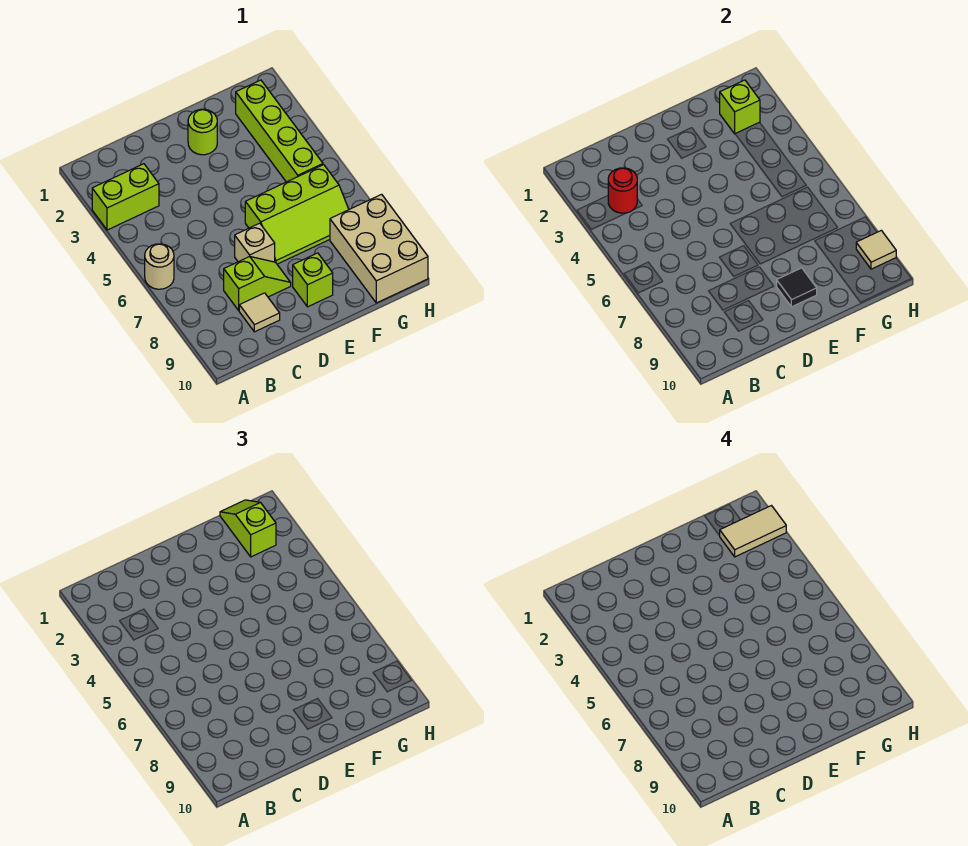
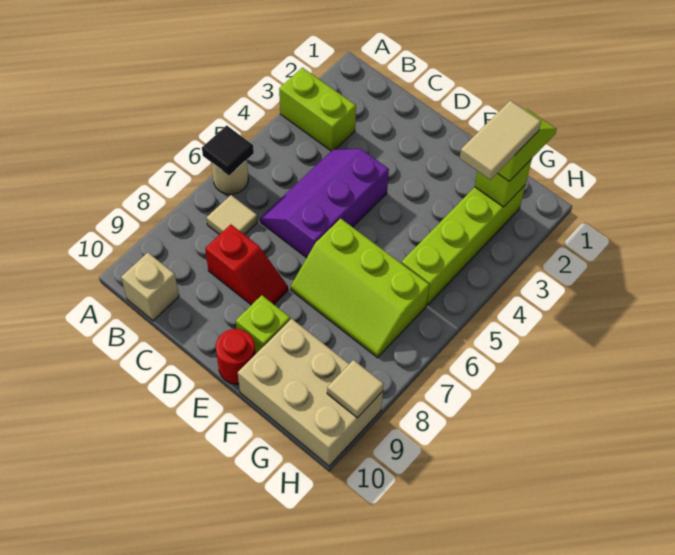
red round brick B3 level 2 -> red round brick E10 level 1
none -> purple slope C4:D6 level 1 top D
lime slope C8:D8 level 1 top C -> red slope C8:D8 level 1 top C
tan tile C9 level 1 -> tan tile B7 level 1
tan brick D7 level 1 -> tan brick B10 level 1
lime round brick E2 level 1 -> none
black tile E9 level 2 -> black tile A6 level 2
tan tile G2:H2 level 4 -> tan tile G2:G3 level 4
tan brick G8:H10 level 1 -> tan brick F9:H10 level 1

